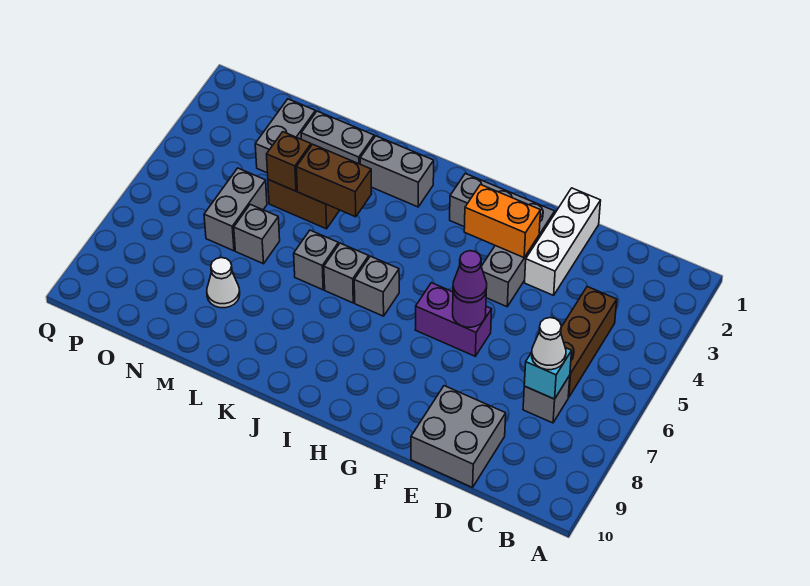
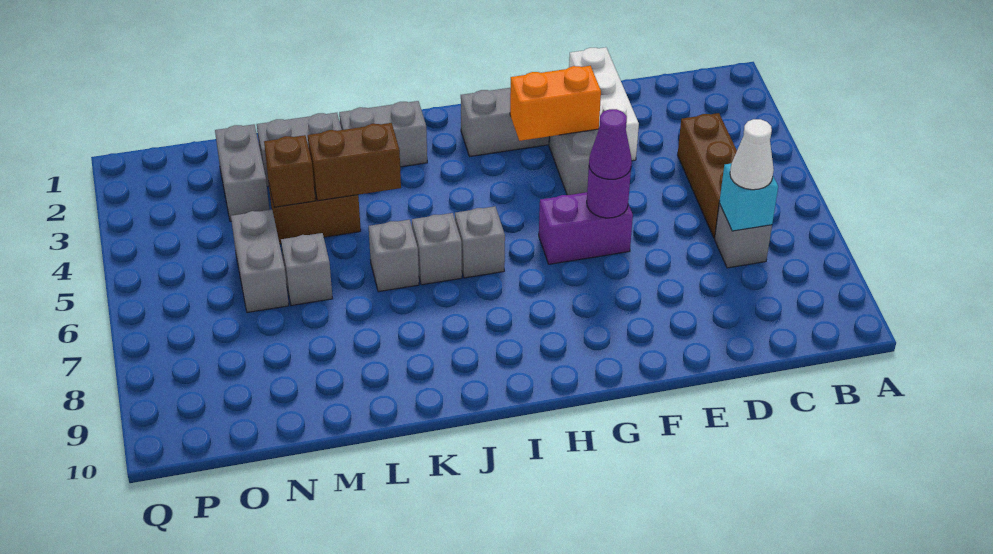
grey brick D9:E10 level 1 -> none
white cone M8 level 1 -> none

